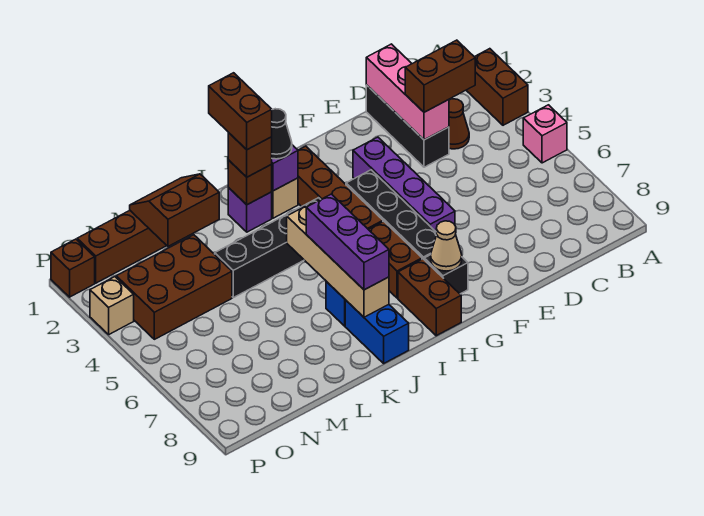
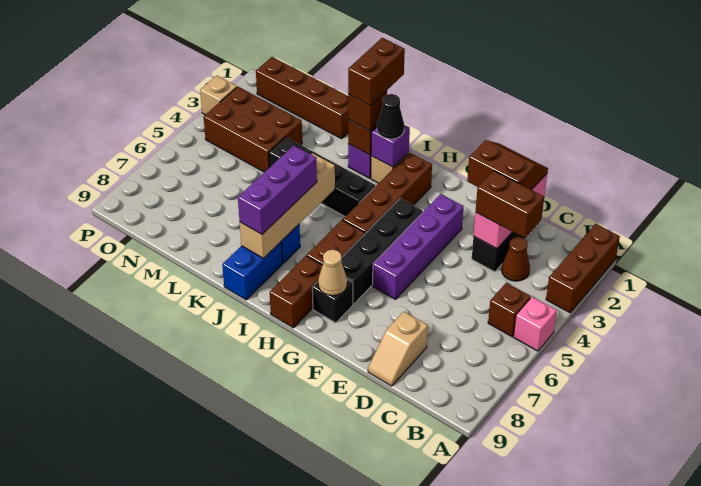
brown brick A2:A3 level 1 -> brown brick A1:A3 level 1
none -> tan slope D8:D9 level 1 top 8
brown slope L1:M2 level 2 top 2 -> brown slope D1:E2 level 3 top 2
brown brick P1 level 1 -> brown brick B5 level 1

